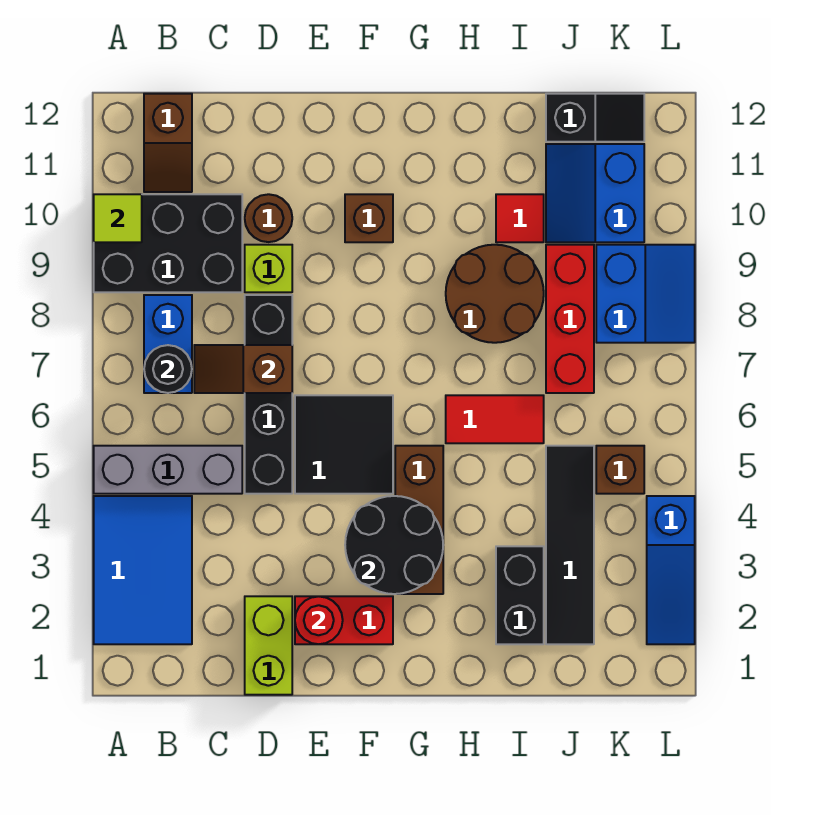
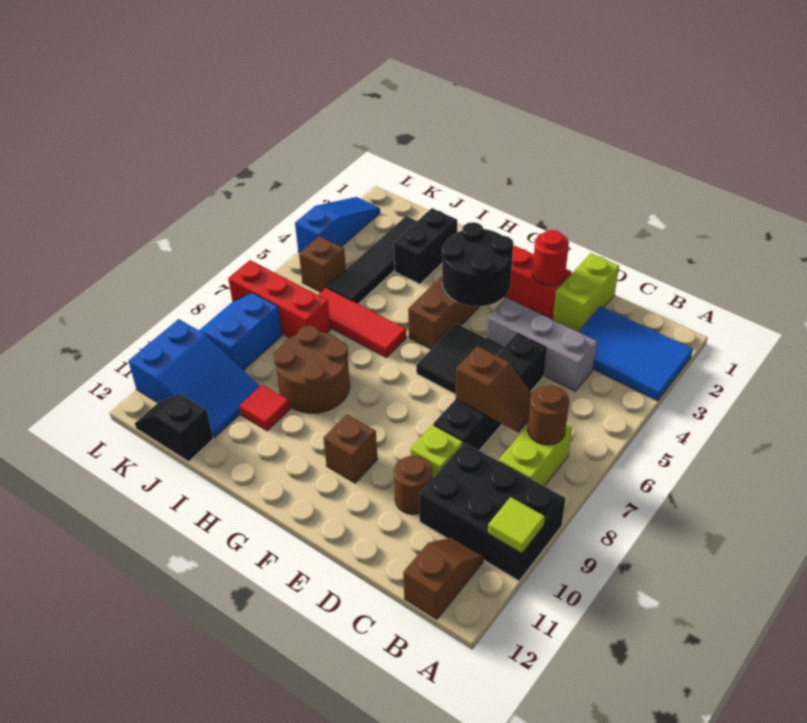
blue tile A2:B4 level 1 -> blue tile A2:C3 level 1
grey brick A5:C5 level 1 -> grey brick C4:E4 level 1
blue brick B7:B8 level 1 -> lime brick B7:B8 level 1
black round brick B7 level 2 -> brown round brick B7 level 2
red tile H6:I6 level 1 -> red tile H6:J6 level 1
red brick J7:J9 level 1 -> red brick J7:L7 level 1
blue slope J10:K11 level 1 top K -> blue slope J10:L11 level 1 top L

